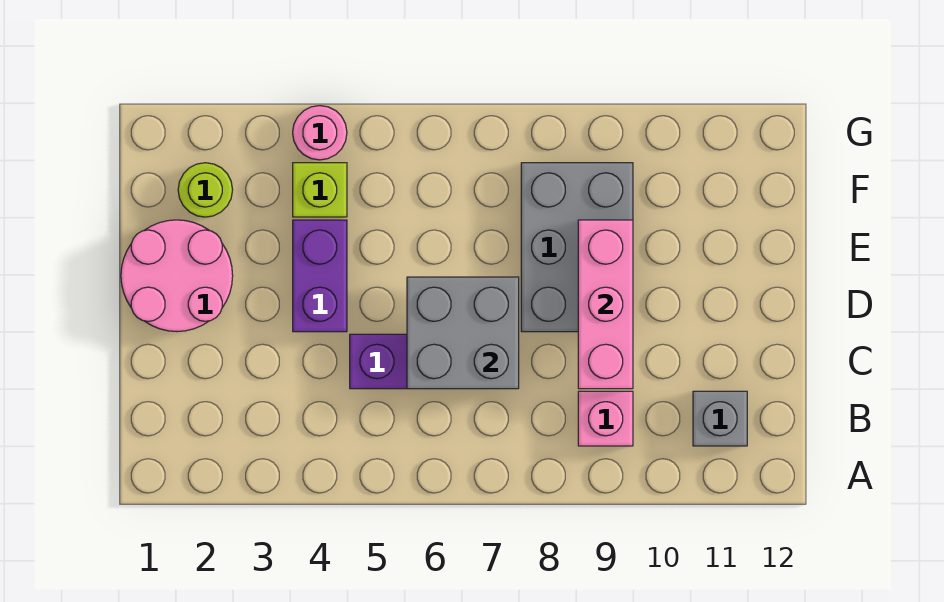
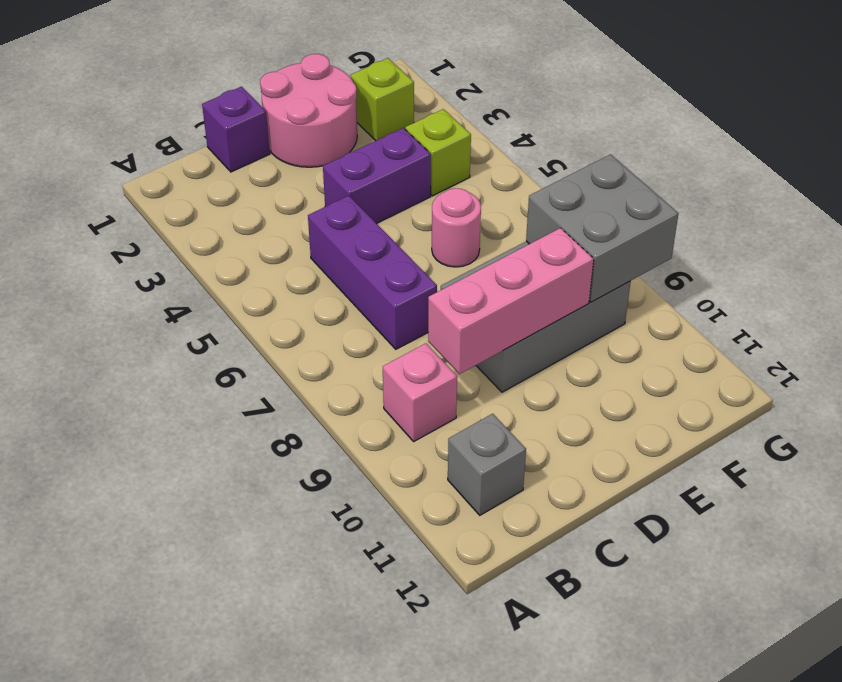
none -> purple brick C1 level 1
grey brick C6:D7 level 2 -> grey brick F8:G9 level 2
lime round brick F2 level 1 -> lime brick F2 level 1
pink round brick G4 level 1 -> pink round brick E6 level 1

